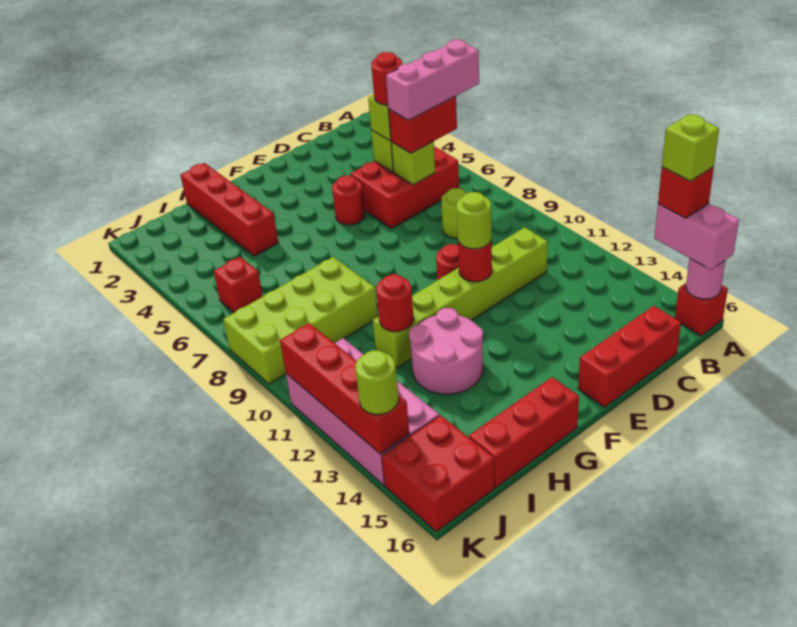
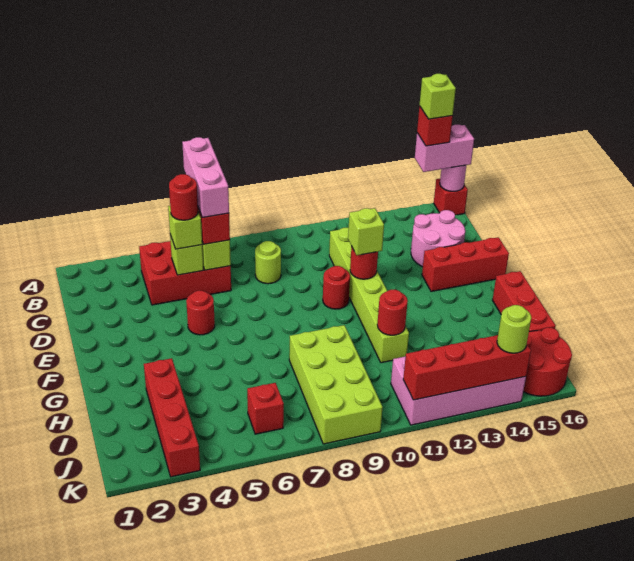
red brick B5:D6 level 1 -> red brick B4:C6 level 1
red brick C16:E16 level 1 -> red brick E14:E16 level 1
lime round brick E11 level 3 -> lime brick E11 level 3
pink round brick G12:H13 level 1 -> pink round brick C14:D15 level 1
red brick H1:H4 level 1 -> red brick H3:K3 level 1
red brick J15:K16 level 1 -> red round brick J15:K16 level 1

